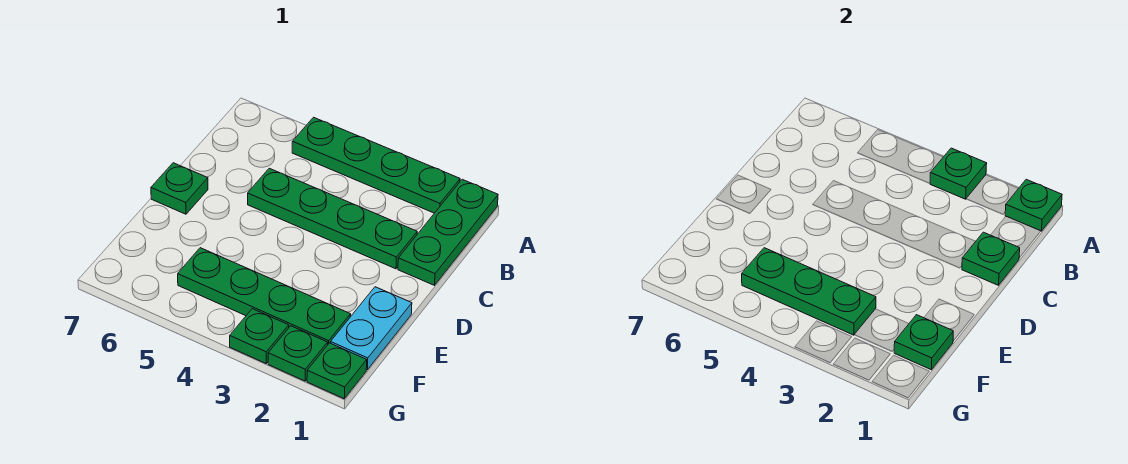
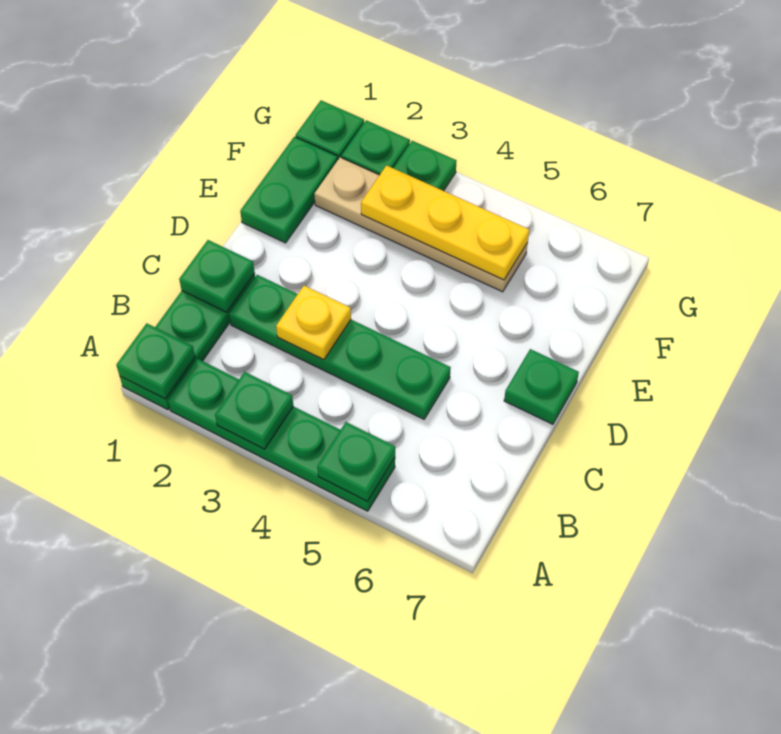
none -> yellow plate C3 level 2
cyan plate E1:F1 level 1 -> green plate E1:F1 level 1
green plate F1 level 2 -> green plate A5 level 2
green plate F2:F5 level 1 -> tan plate F2:F5 level 1
green plate F3:F5 level 2 -> yellow plate F3:F5 level 2

